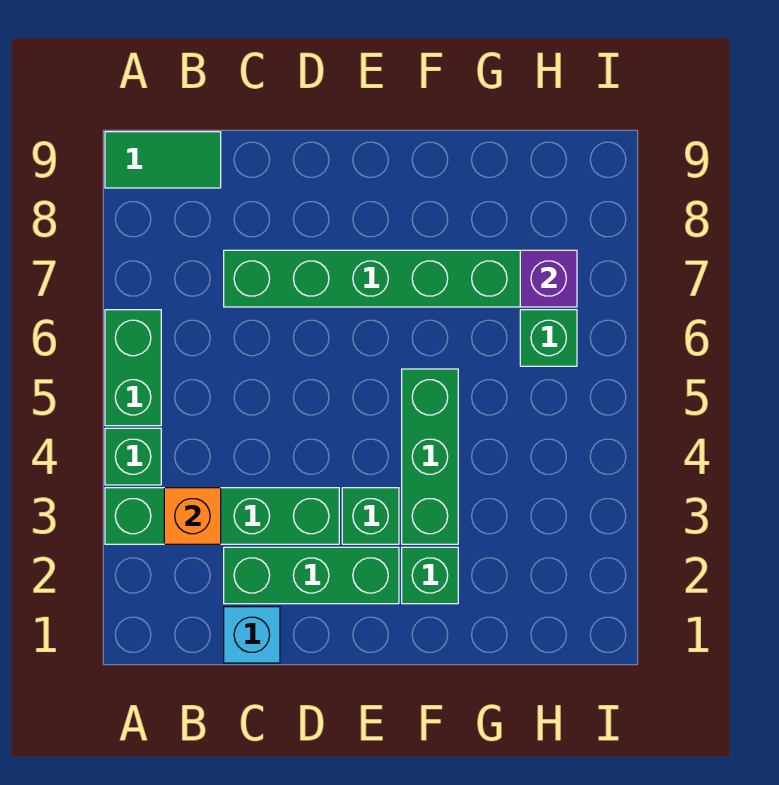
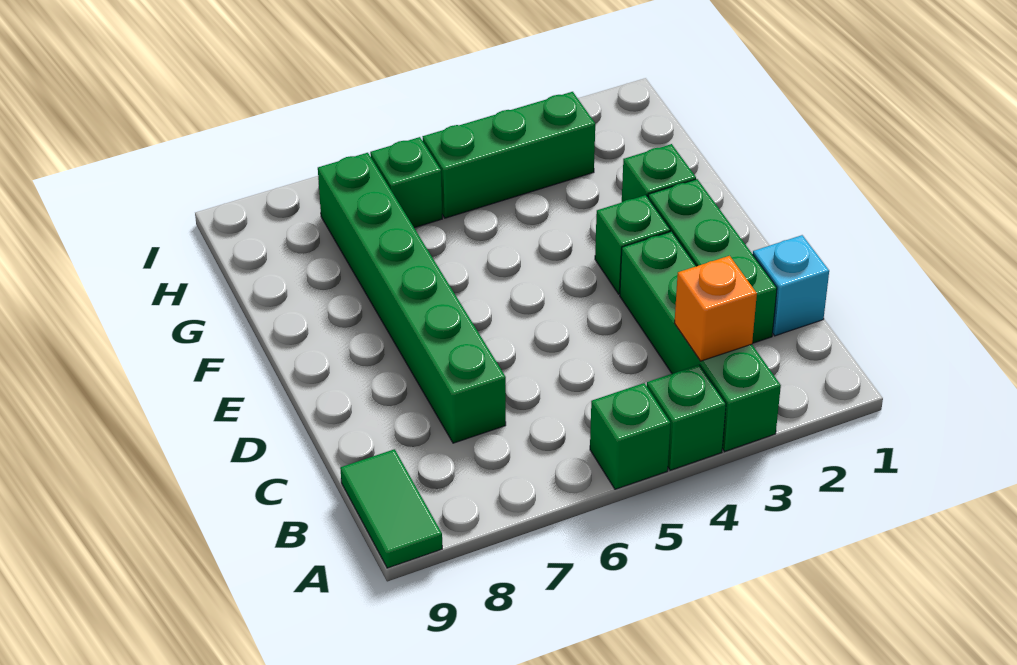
green brick A5:A6 level 1 -> green brick A5 level 1
green brick F3:F5 level 1 -> green brick H3:H5 level 1
purple brick H7 level 2 -> none

